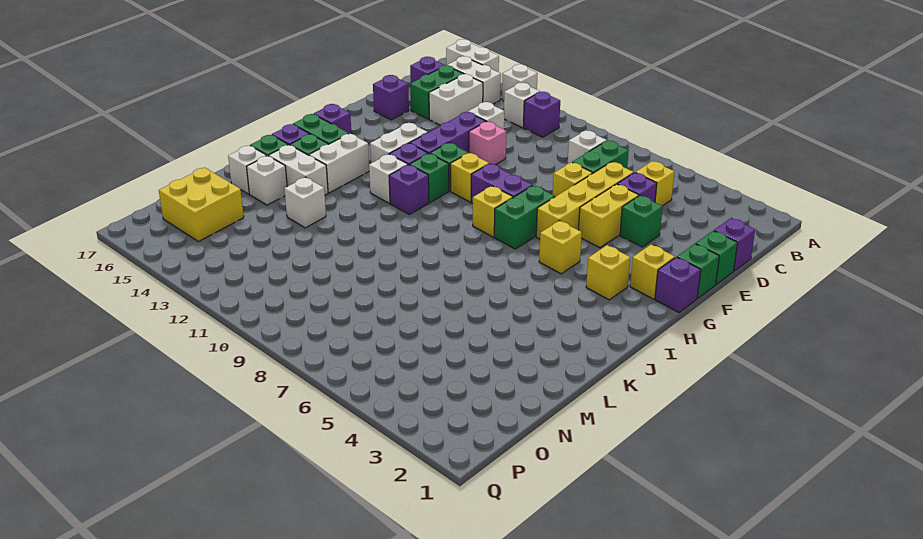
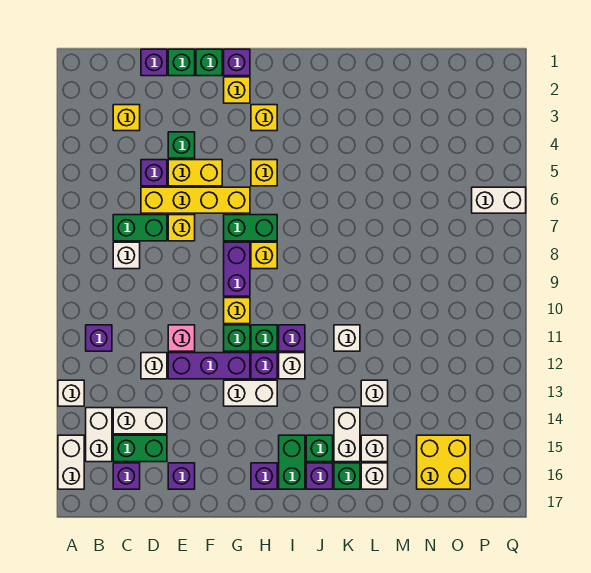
white brick B12 level 1 -> white brick K11 level 1
yellow brick C5 level 1 -> yellow brick C3 level 1
white brick I14:J14 level 1 -> white brick P6:Q6 level 1

